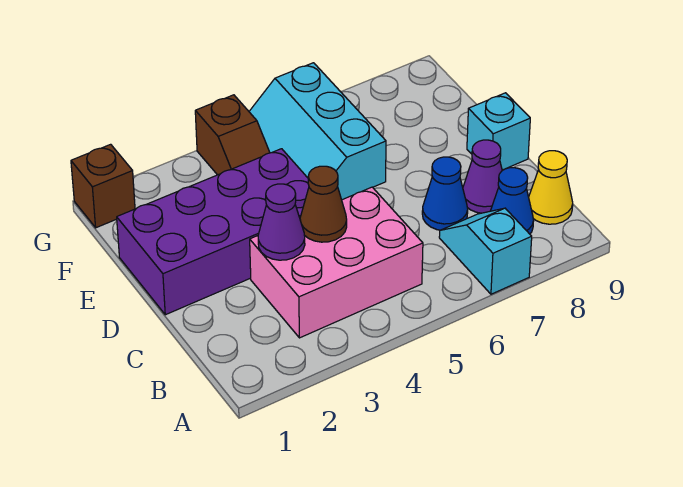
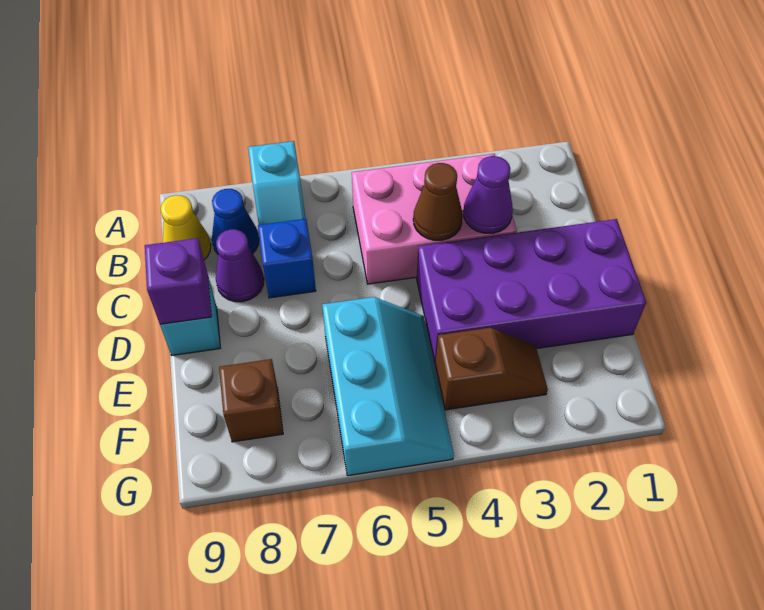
blue cone C7 level 1 -> blue brick C7 level 1
none -> purple brick D9 level 2
brown slope F4:G4 level 1 top G -> brown slope F3:F4 level 1 top 4
brown brick G1 level 1 -> brown brick F8 level 1

